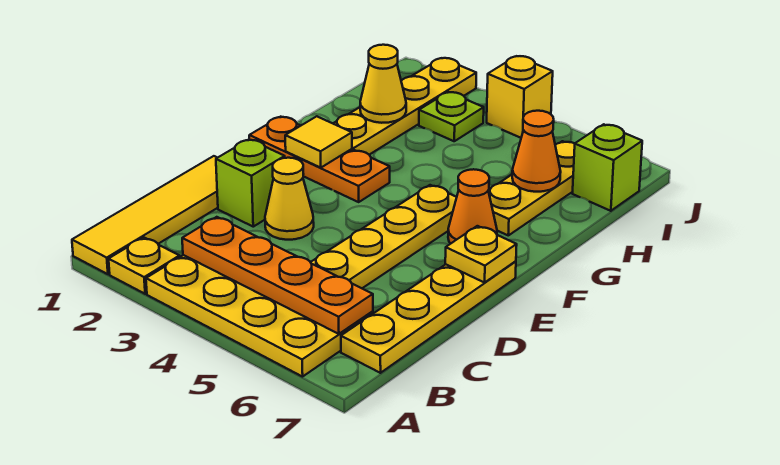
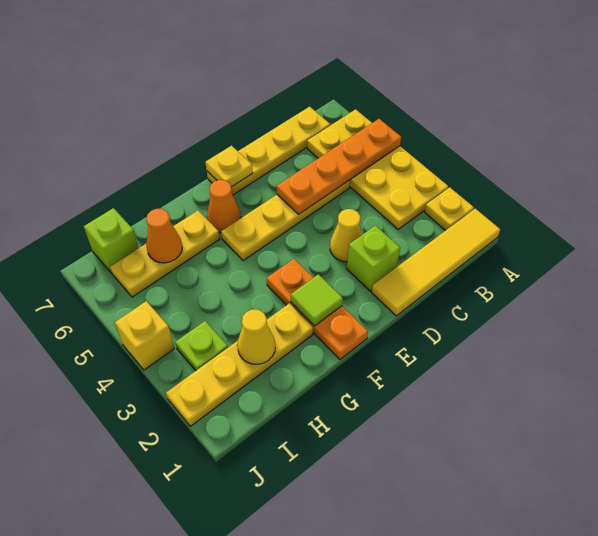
orange plate B3:B6 level 2 -> orange plate A5:D5 level 2
yellow tile F2 level 2 -> lime tile F2 level 2

